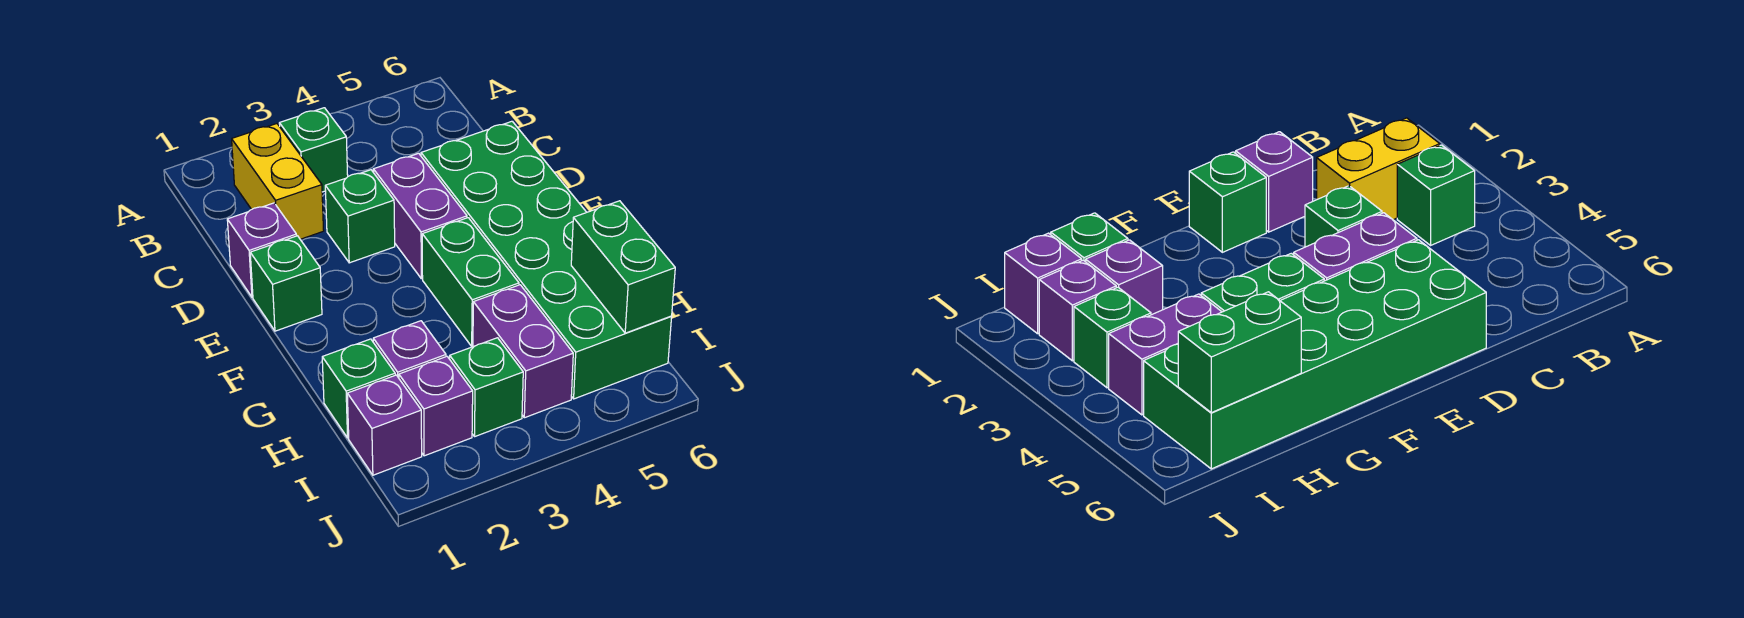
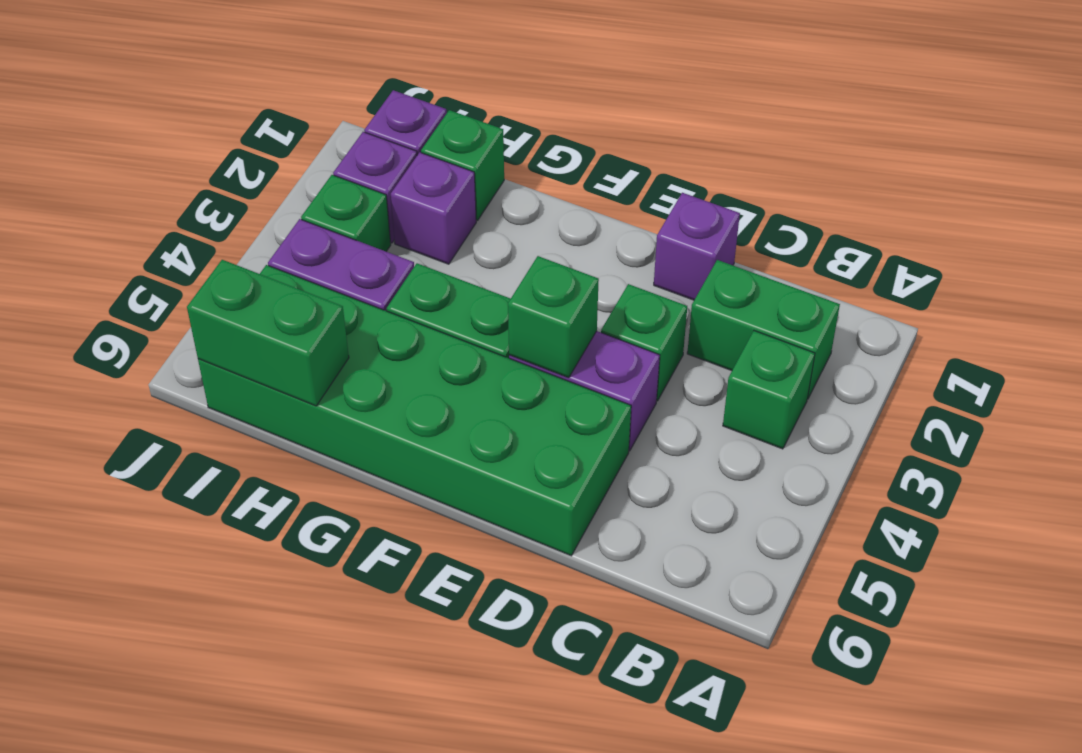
yellow brick B2:C2 level 1 -> green brick B2:C2 level 1
green brick E1 level 1 -> green brick E4 level 2

